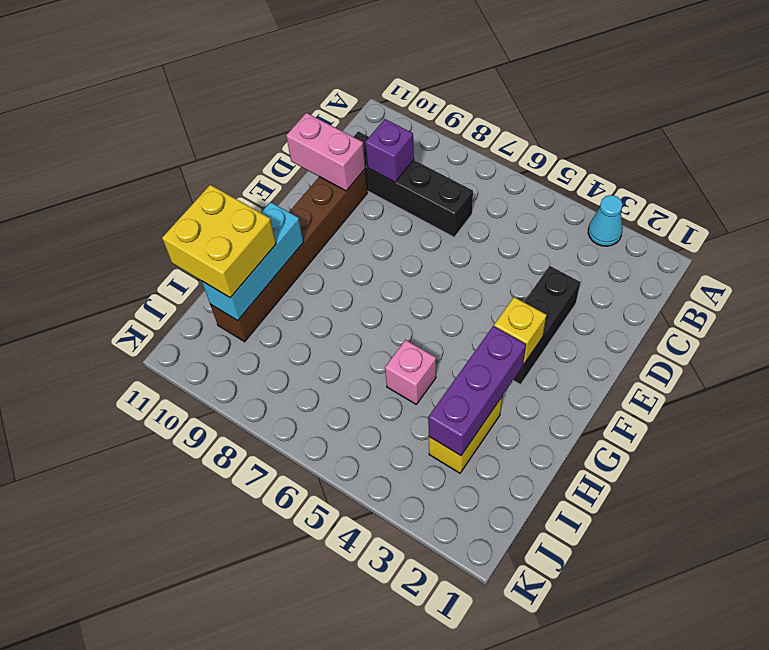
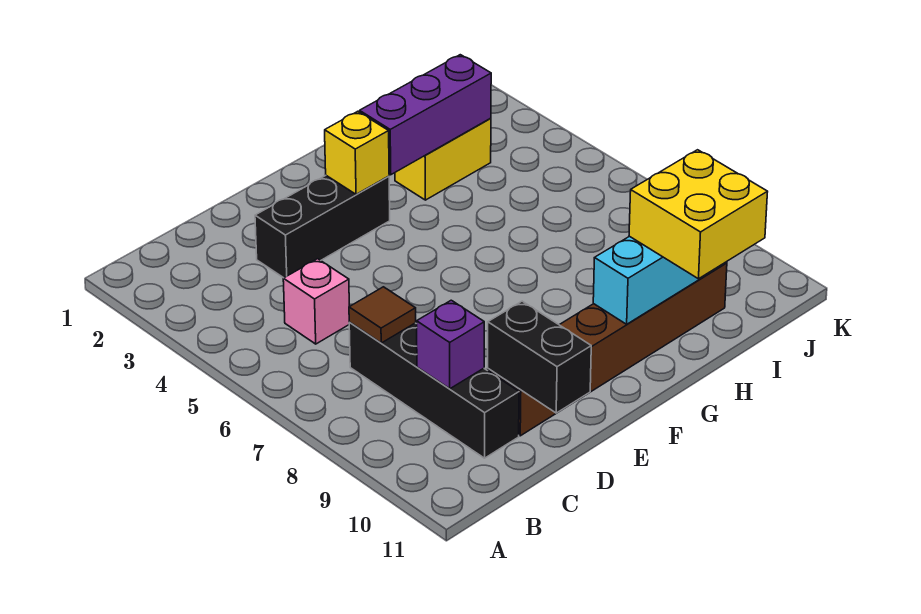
cyan cone A3 level 1 -> none
none -> brown tile C7 level 2
pink brick D10:D11 level 2 -> black brick D10:D11 level 2
pink brick H5 level 1 -> pink brick C5 level 1

